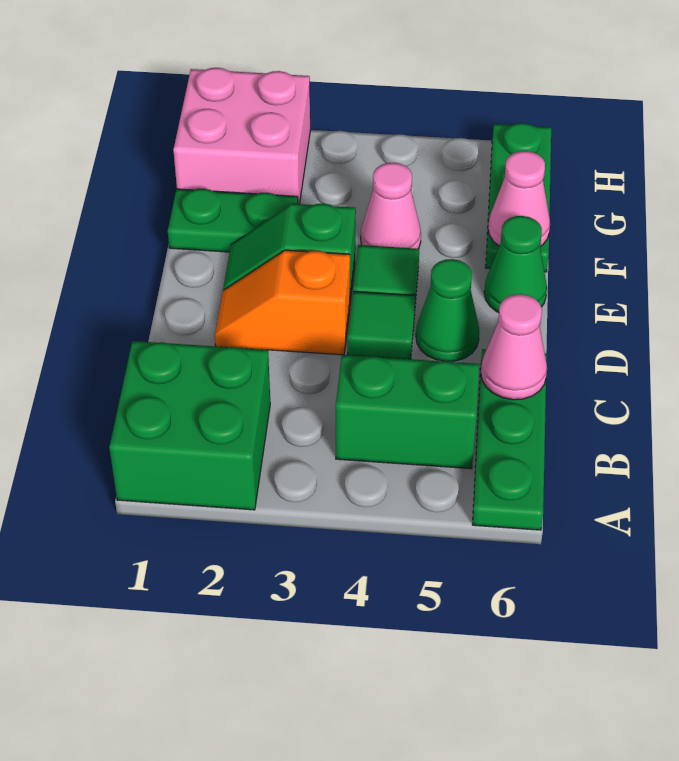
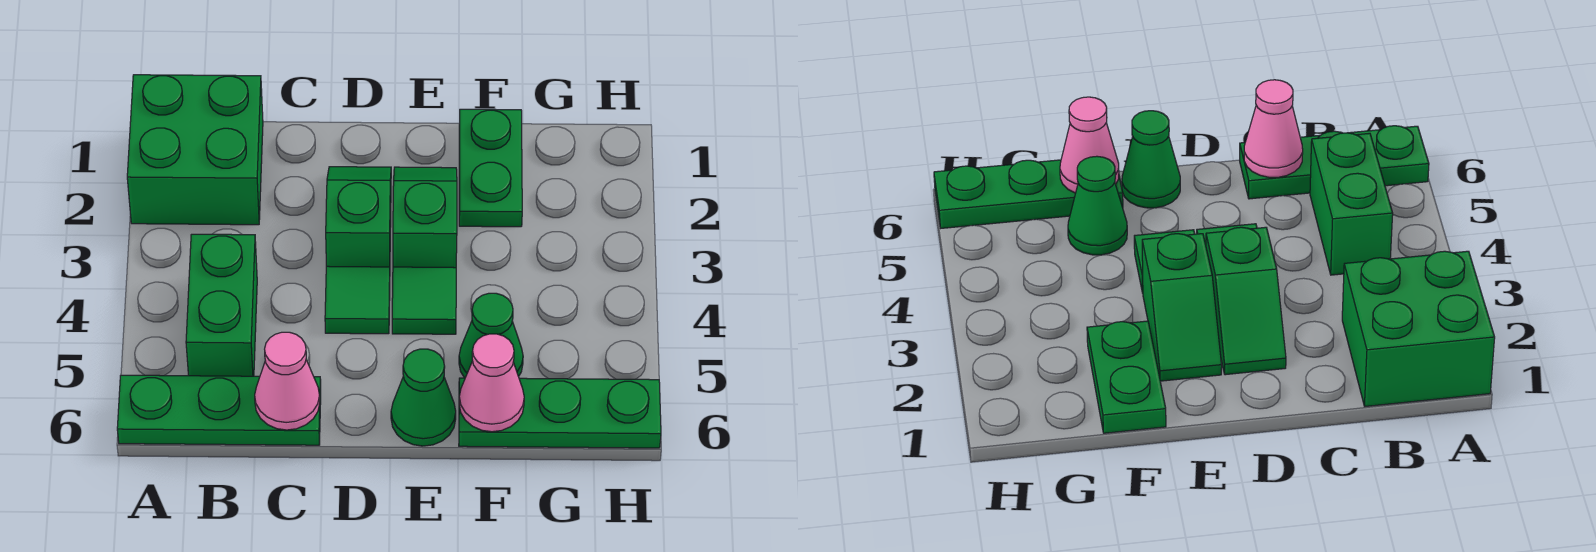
orange slope D2:D3 level 1 top 3 -> green slope D2:D3 level 1 top 3
green cone D5 level 1 -> green cone F5 level 1
pink cone F4 level 1 -> none
pink brick G1:H2 level 1 -> none

